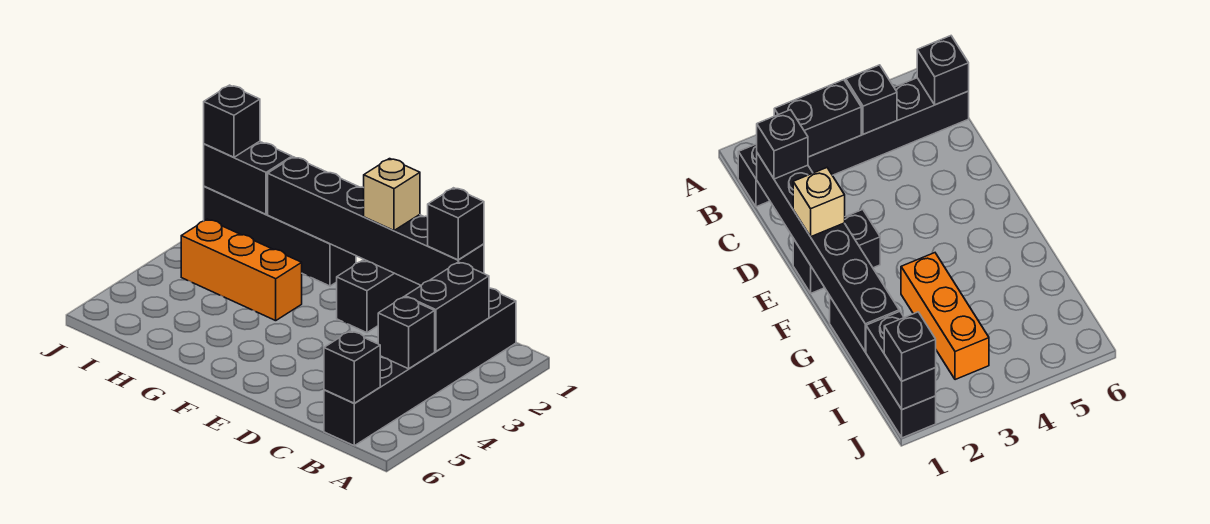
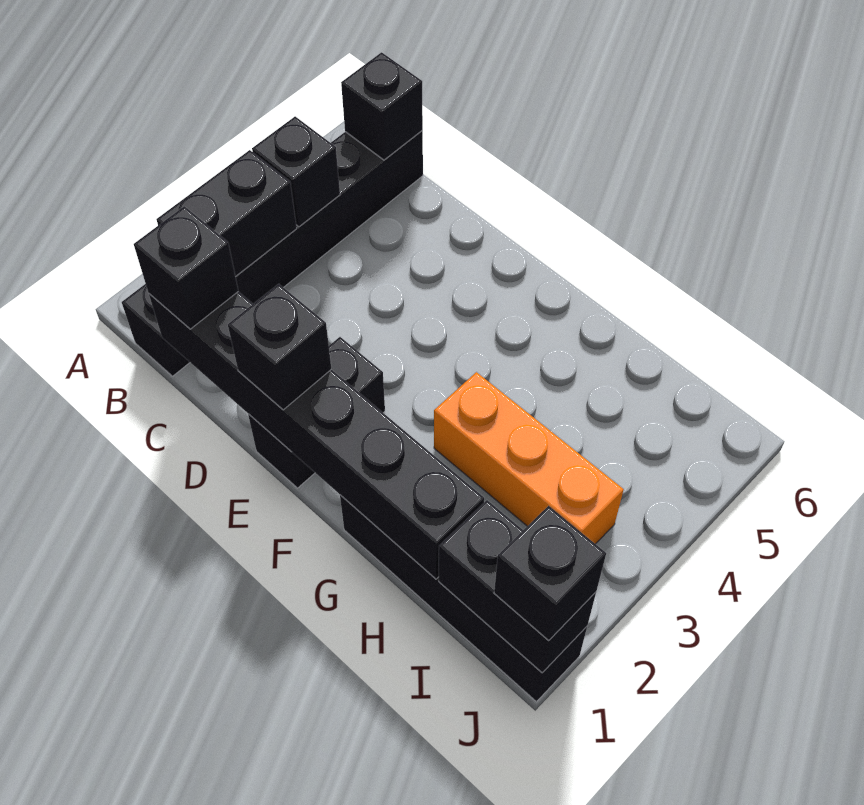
tan brick E1 level 3 -> black brick E1 level 3

